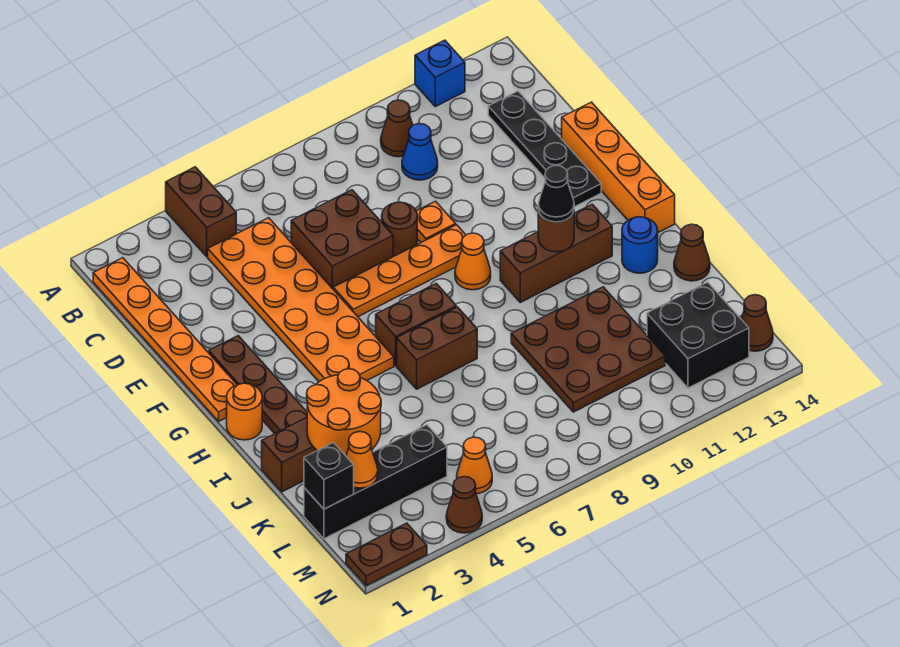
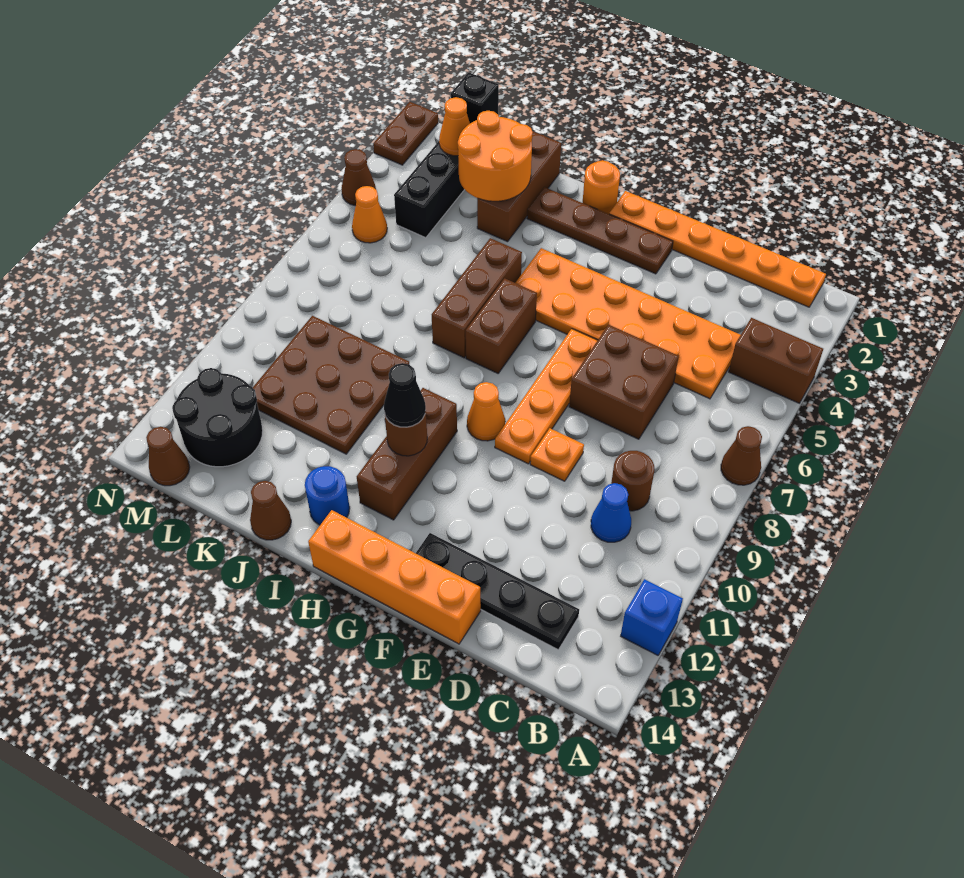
brown cone B10 level 1 -> brown cone A7 level 1
brown round brick E8 level 1 -> brown round brick C9 level 1
brown brick I6:I7 level 1 -> brown brick I5:I7 level 1
black brick L12:M13 level 1 -> black round brick L12:M13 level 1

